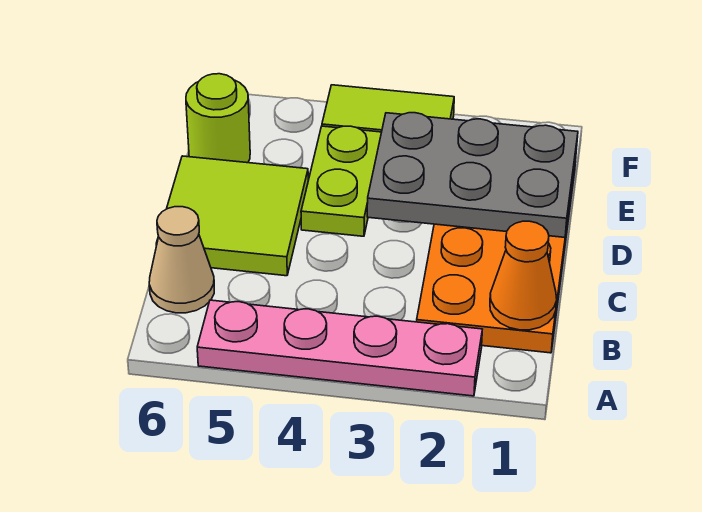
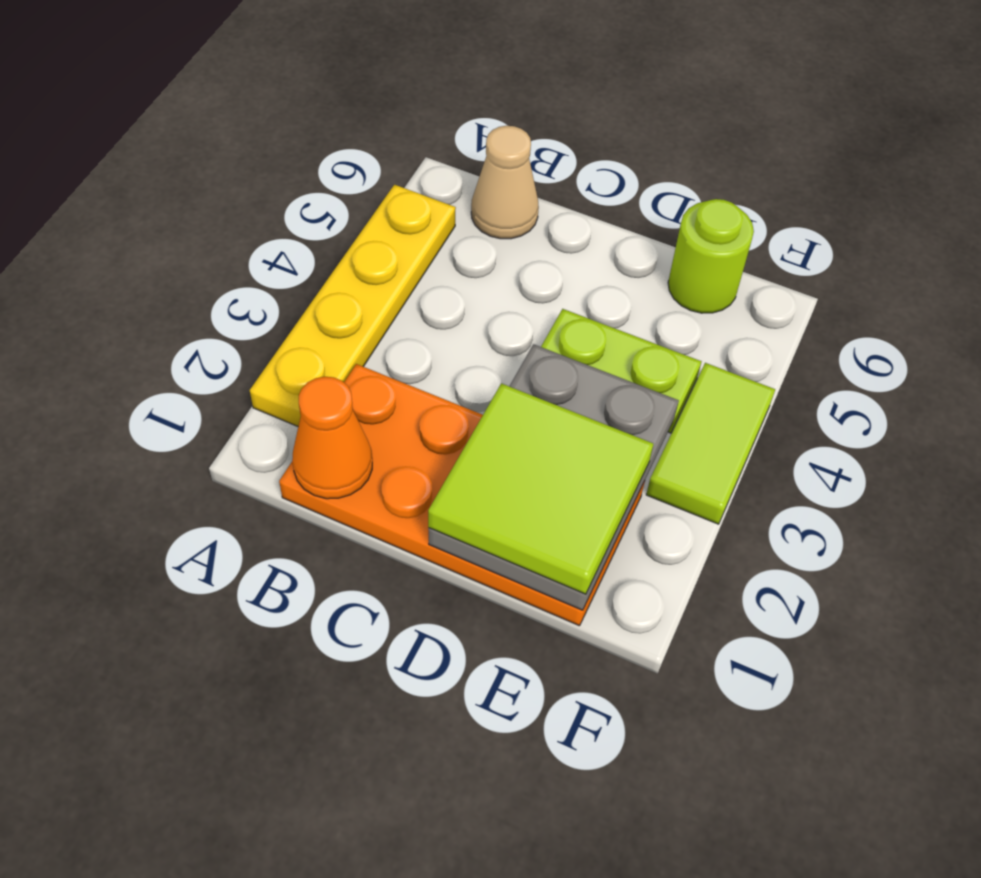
pink plate A2:A5 level 1 -> yellow plate A2:A5 level 1
lime tile C5:D6 level 1 -> lime tile D1:E2 level 3

